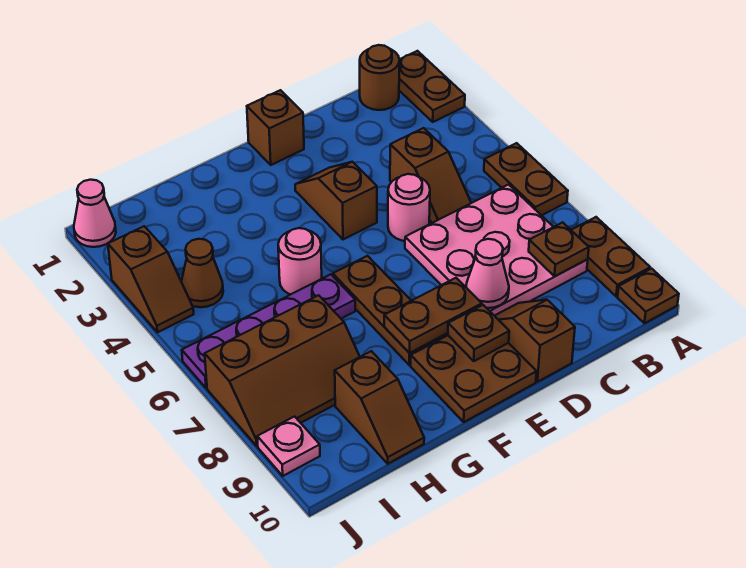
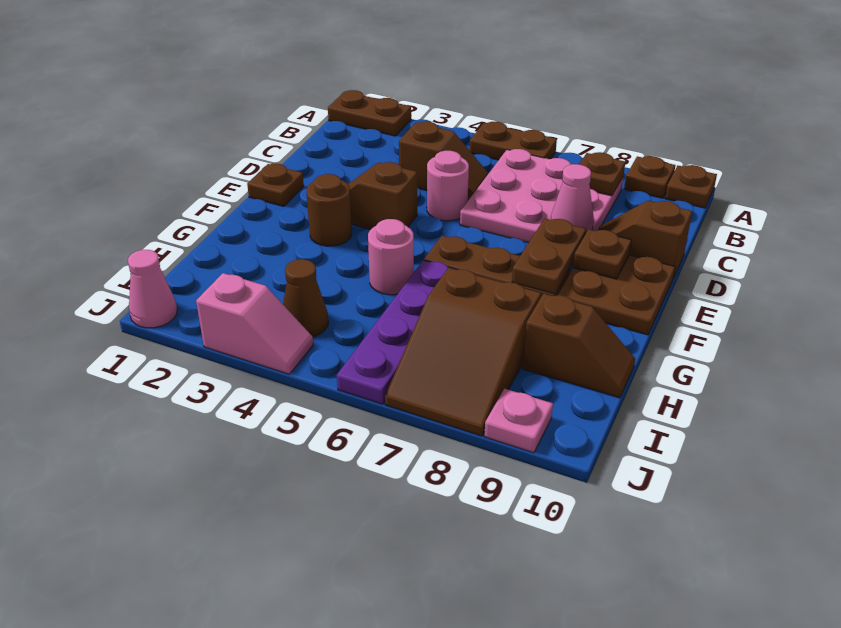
brown plate A8:A9 level 1 -> brown plate A9 level 1
brown round brick B1 level 1 -> brown round brick F3 level 1
brown brick E1 level 1 -> brown plate E1 level 1
brown slope H7:J8 level 1 top 7 -> brown slope H7:J8 level 1 top H
brown slope J3:J4 level 1 top 3 -> pink slope J3:J4 level 1 top 3

